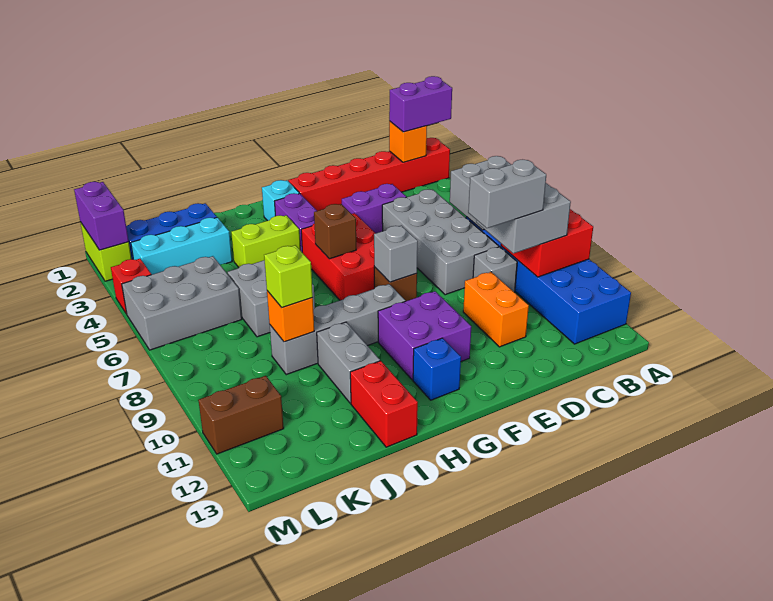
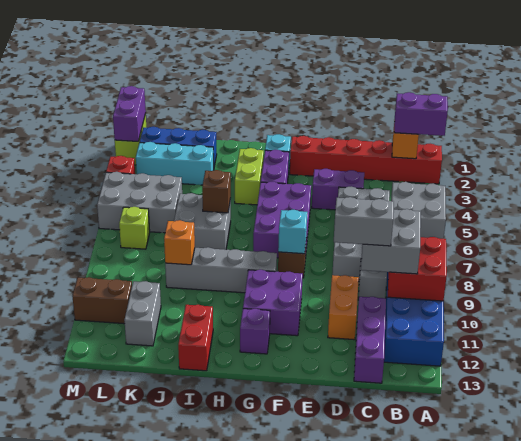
none -> purple brick C11:C13 level 1
red brick F5:G7 level 1 -> purple brick F5:G7 level 1
grey brick F8 level 2 -> cyan brick F8 level 2
brown brick G6 level 2 -> brown brick I6 level 2
blue brick G12 level 1 -> purple brick G12 level 1
lime brick H4:I4 level 1 -> lime brick H3:H4 level 1
grey brick I10:I11 level 1 -> grey brick K11:K12 level 1
lime brick J9 level 3 -> lime brick L7 level 1

